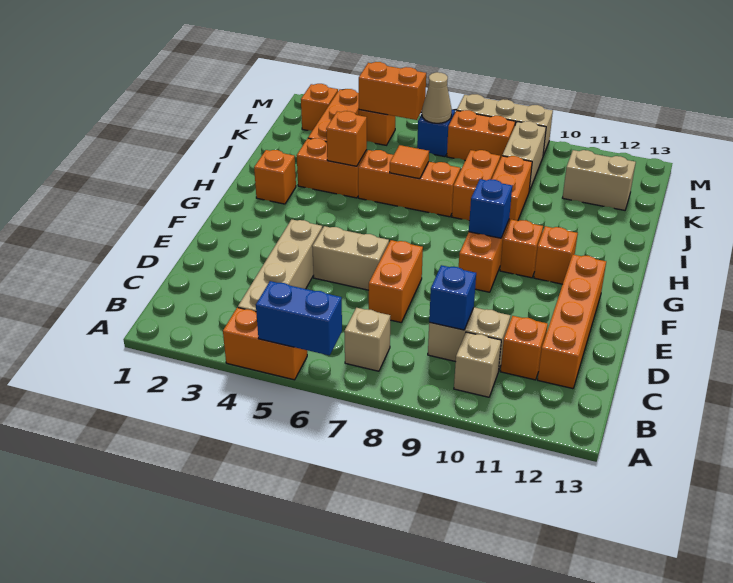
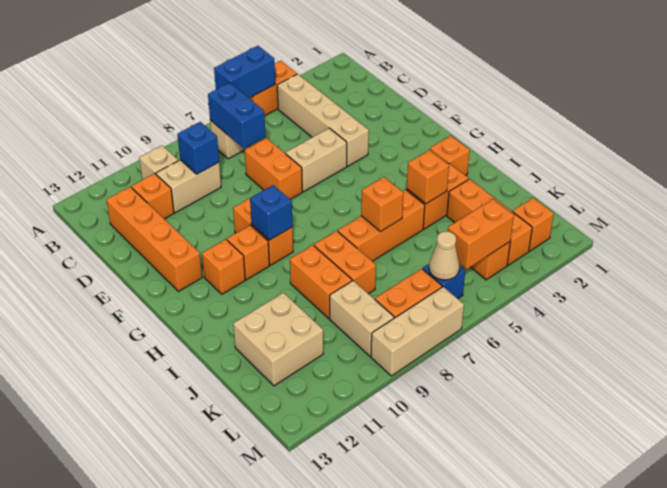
none -> blue brick B7:C7 level 2
orange tile I6 level 2 -> orange brick I6 level 2
tan brick K11:K12 level 1 -> tan brick J11:K12 level 1

